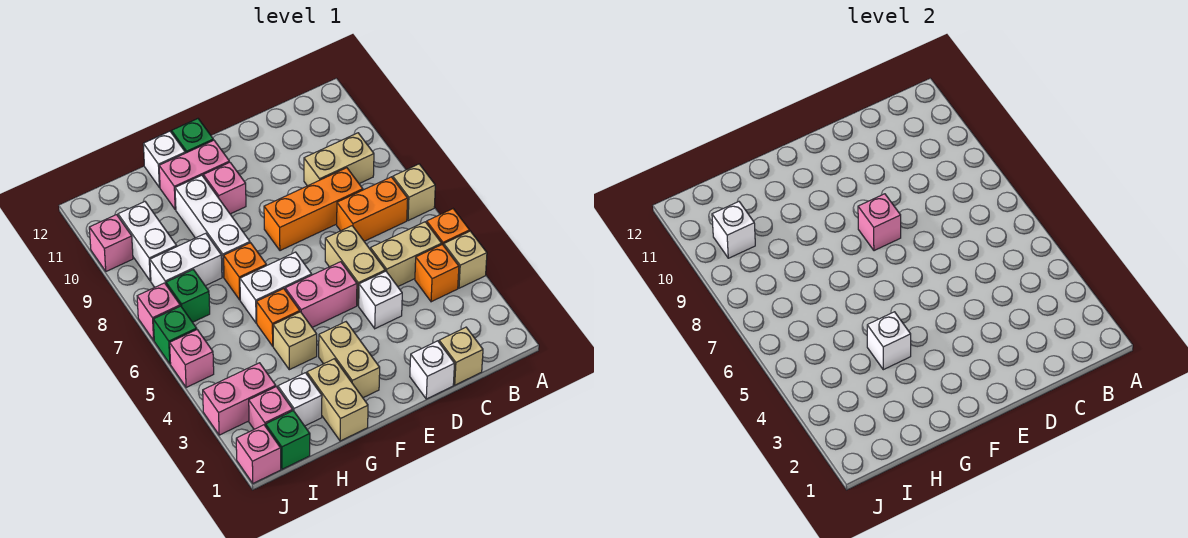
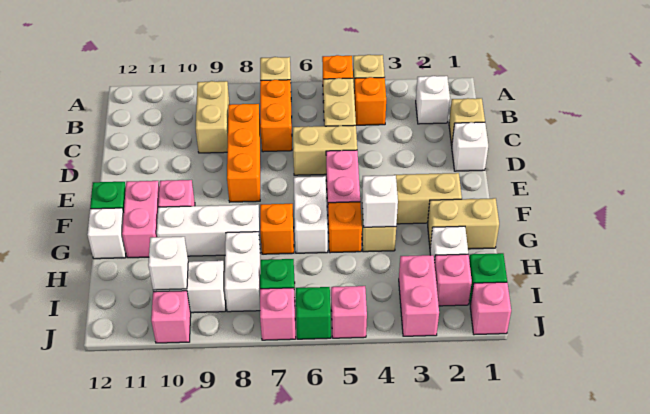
white brick D4 level 1 -> white brick B2 level 1
pink brick E8 level 2 -> none

